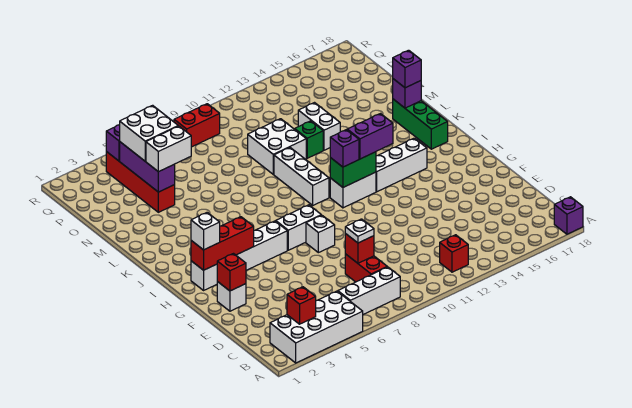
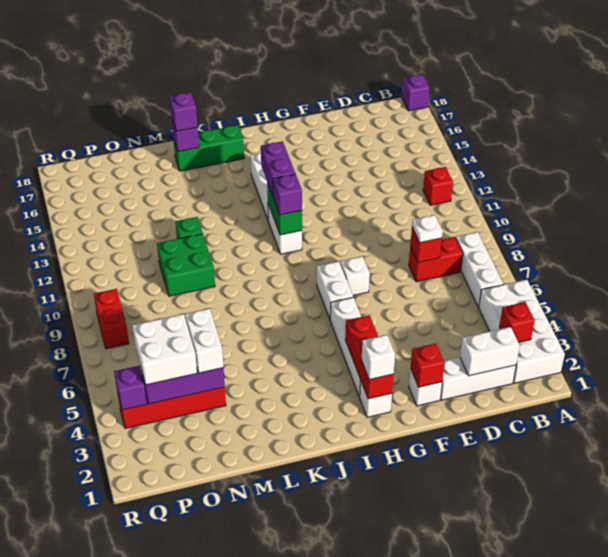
white brick J10:L10 level 1 -> white brick C2:E2 level 1
white brick M10:N11 level 1 -> green brick M10:N11 level 1
white brick M13:N13 level 1 -> white brick C2:D2 level 2

